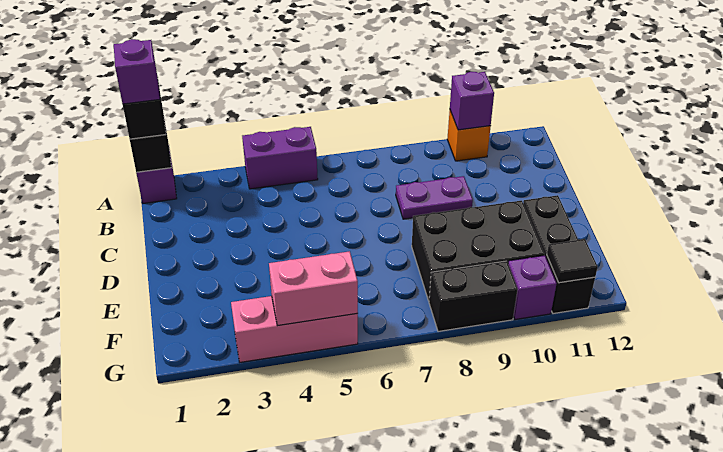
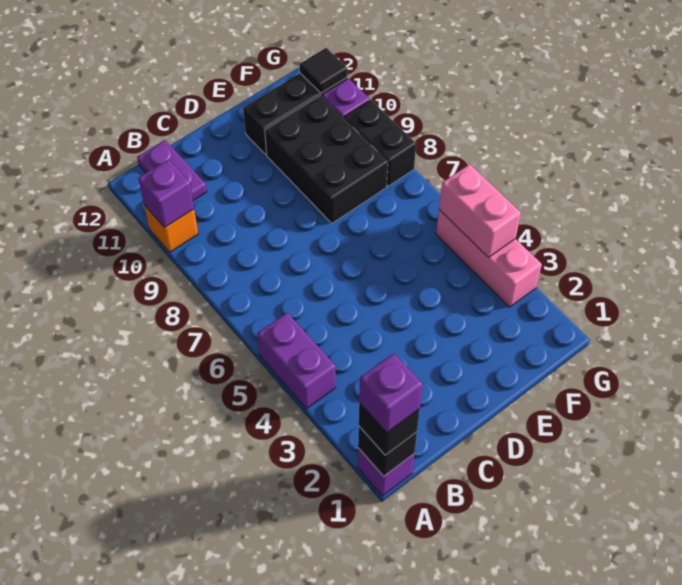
purple plate C8:C9 level 1 -> purple plate B11:B12 level 1

